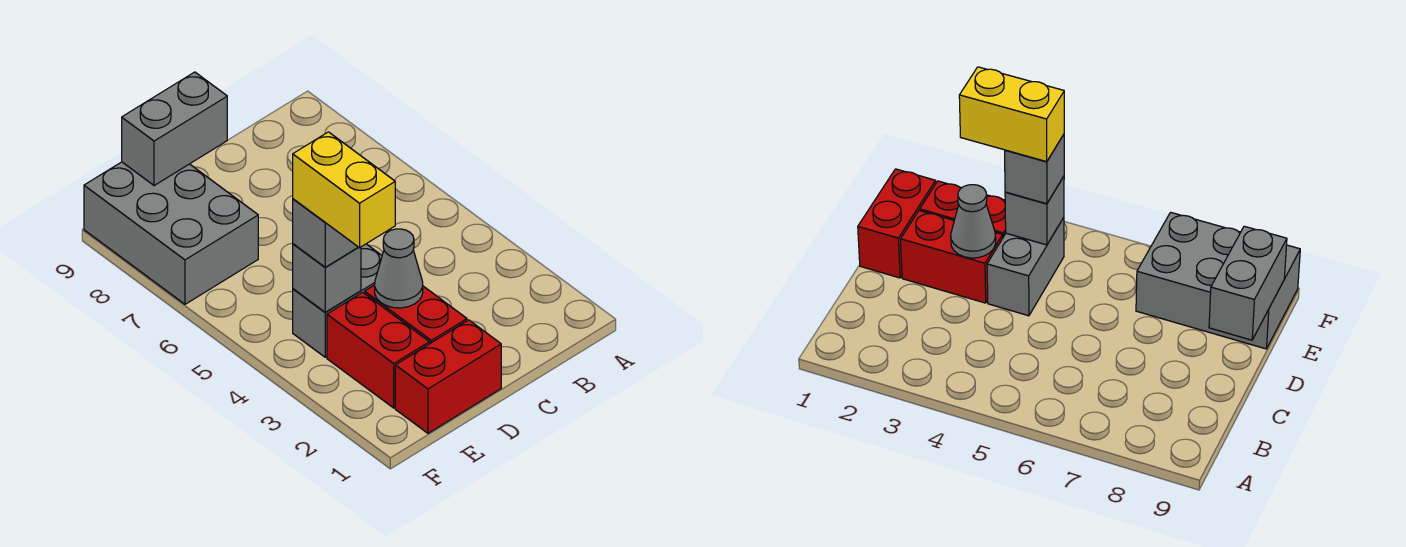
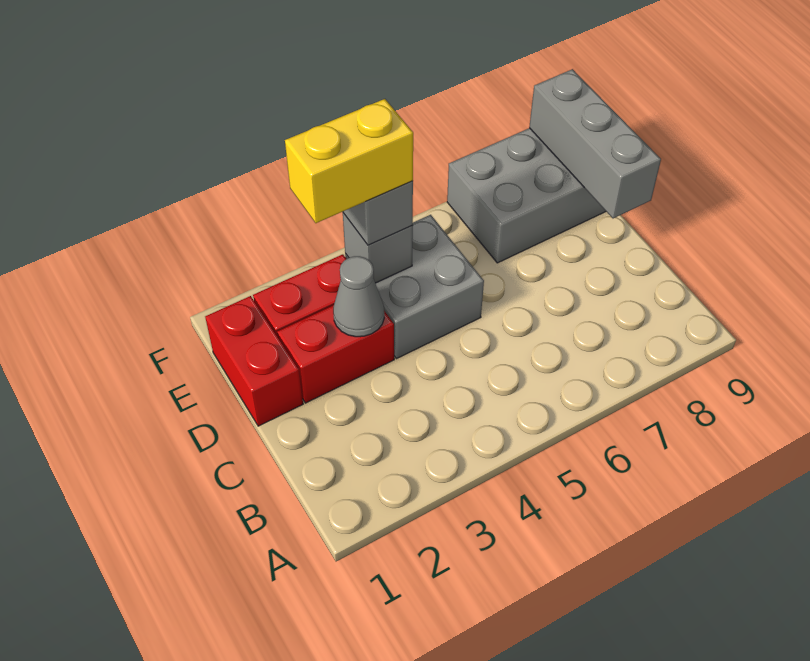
grey brick D4:E4 level 1 -> grey brick D4:E5 level 1
grey brick D9:E9 level 2 -> grey brick D9:F9 level 2

